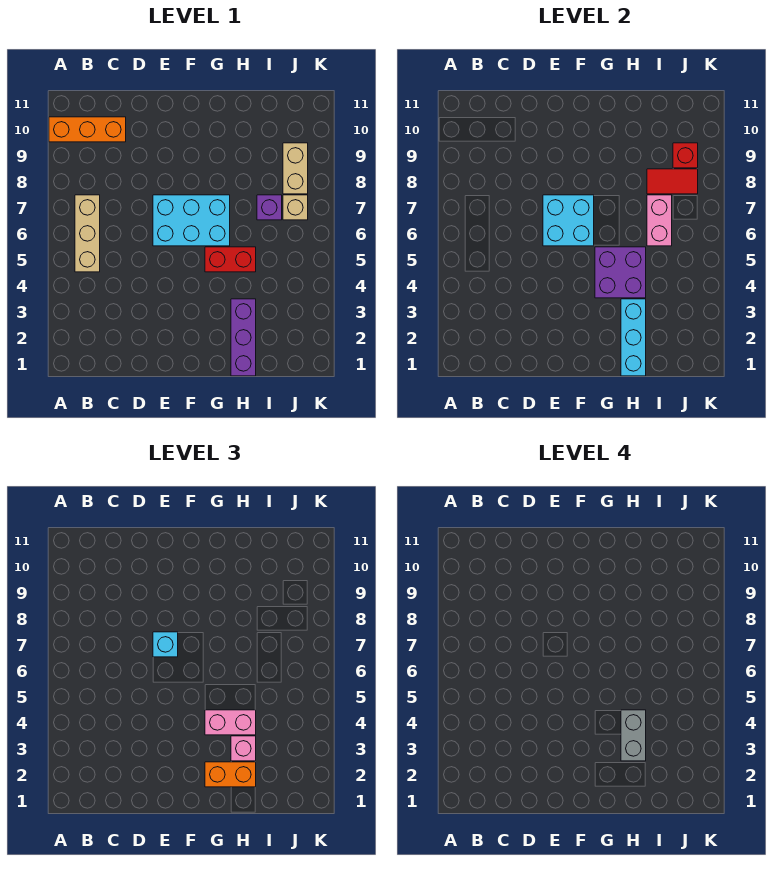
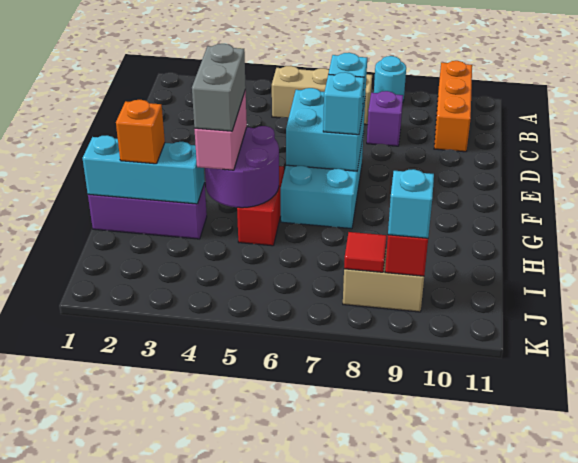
none -> cyan round brick A8 level 1
none -> cyan brick F7 level 3
orange brick G2:H2 level 3 -> orange brick H2 level 3
purple brick G4:H5 level 2 -> purple round brick G4:H5 level 2
pink brick H3 level 3 -> none
grey brick H3:H4 level 4 -> grey brick G4:H4 level 4
pink brick I6:I7 level 2 -> none
purple brick I7 level 1 -> purple brick C8 level 1
red tile I8:J8 level 2 -> red tile J8 level 2
tan brick J7 level 1 -> none
none -> cyan brick J9 level 3

